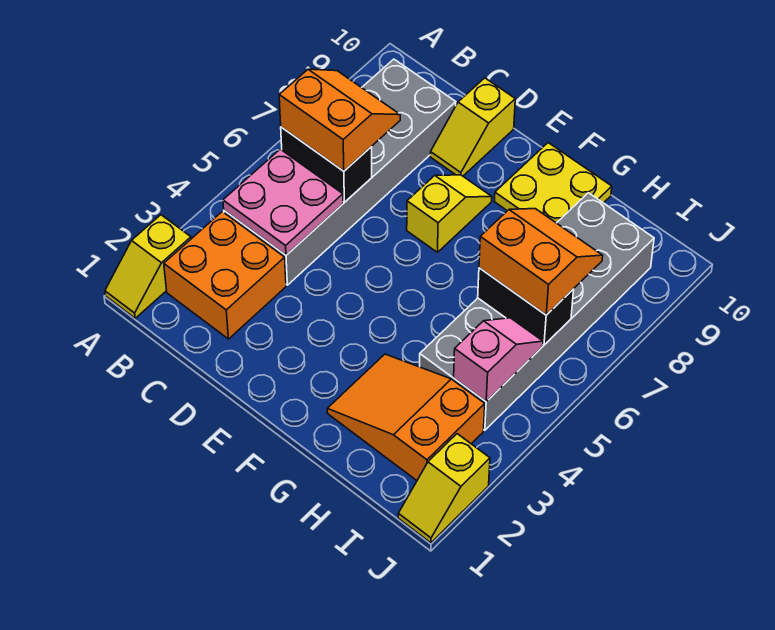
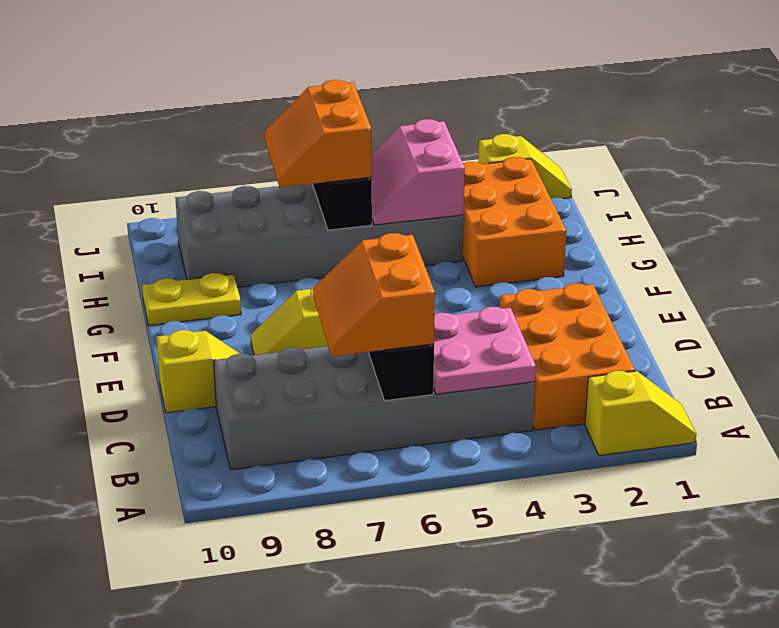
orange brick B2:C3 level 1 -> orange brick B2:D3 level 1
yellow plate F9:G10 level 1 -> yellow plate G9:G10 level 1
orange slope G2:I3 level 1 top I -> orange brick G2:I3 level 1
pink slope I4:I5 level 2 top 4 -> pink slope H4:I5 level 2 top 4

